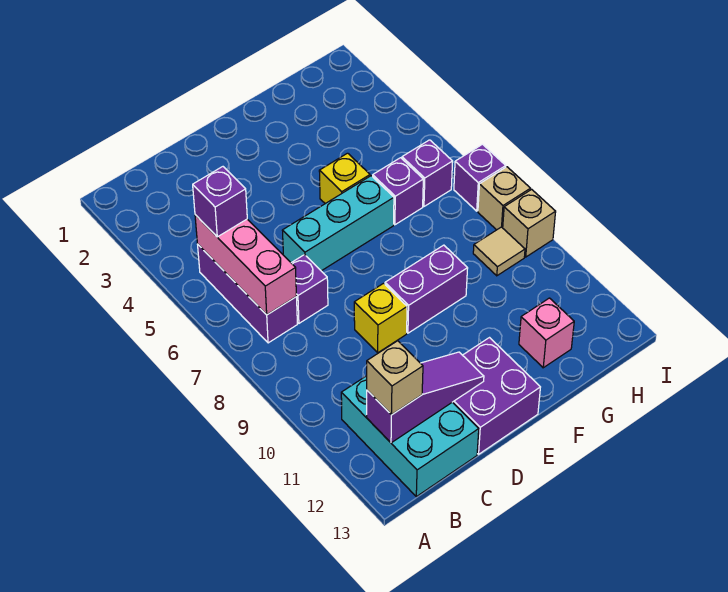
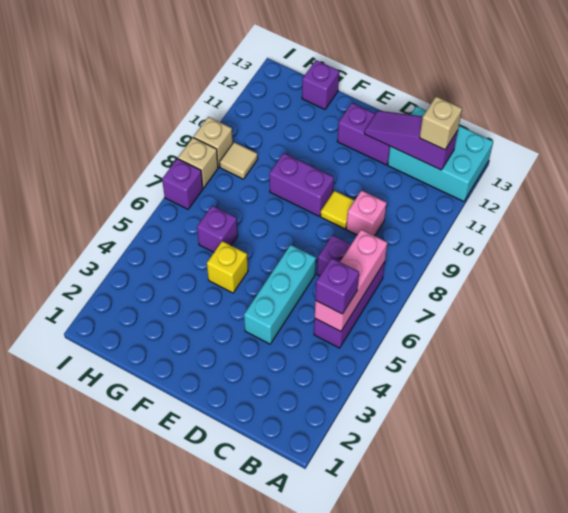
cyan brick B11:C13 level 1 -> cyan brick A12:C13 level 1
cyan brick D6:F6 level 1 -> cyan brick D4:D6 level 1
yellow brick D9 level 1 -> yellow tile D9 level 1
purple brick D12:E13 level 1 -> purple brick D12:E12 level 1
pink brick G12 level 1 -> pink brick C9 level 1
purple brick H6 level 1 -> purple brick G13 level 1

